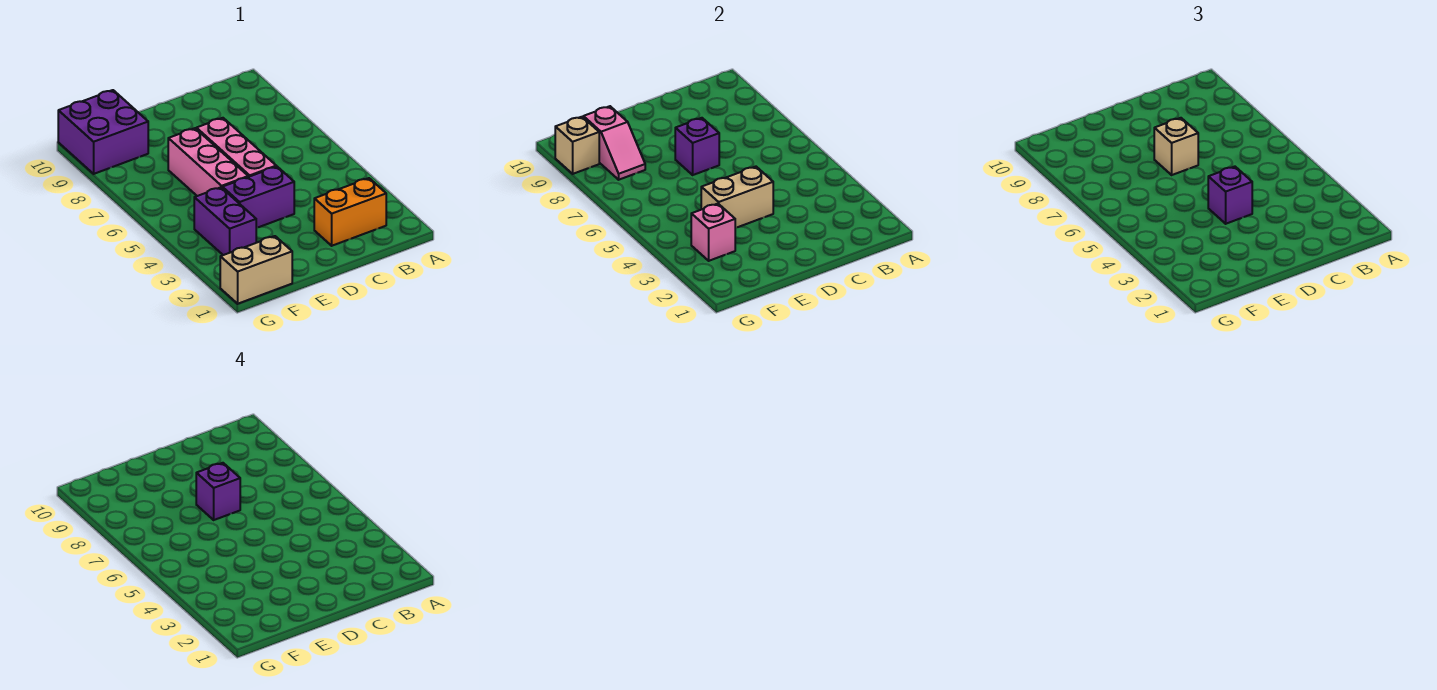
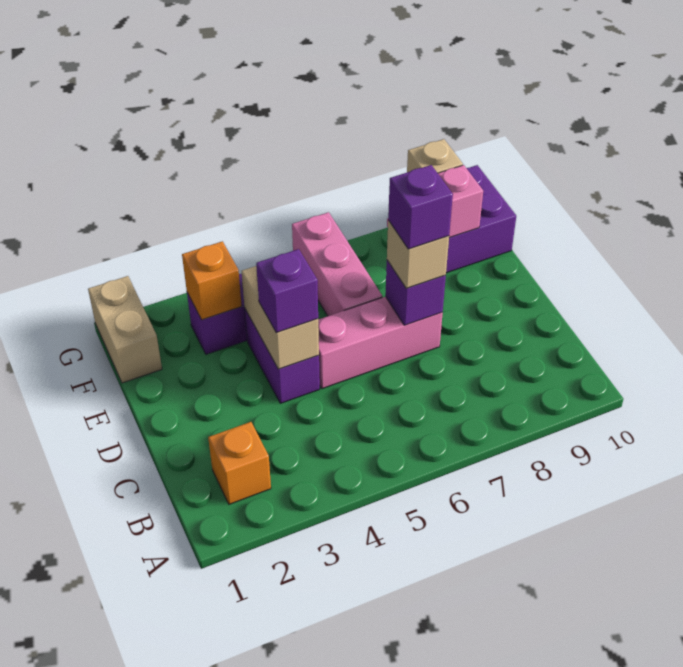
orange brick B2:C2 level 1 -> orange brick B2 level 1
pink brick E5:E7 level 1 -> pink brick E6:G6 level 1
pink brick F3 level 2 -> orange brick F3 level 2

